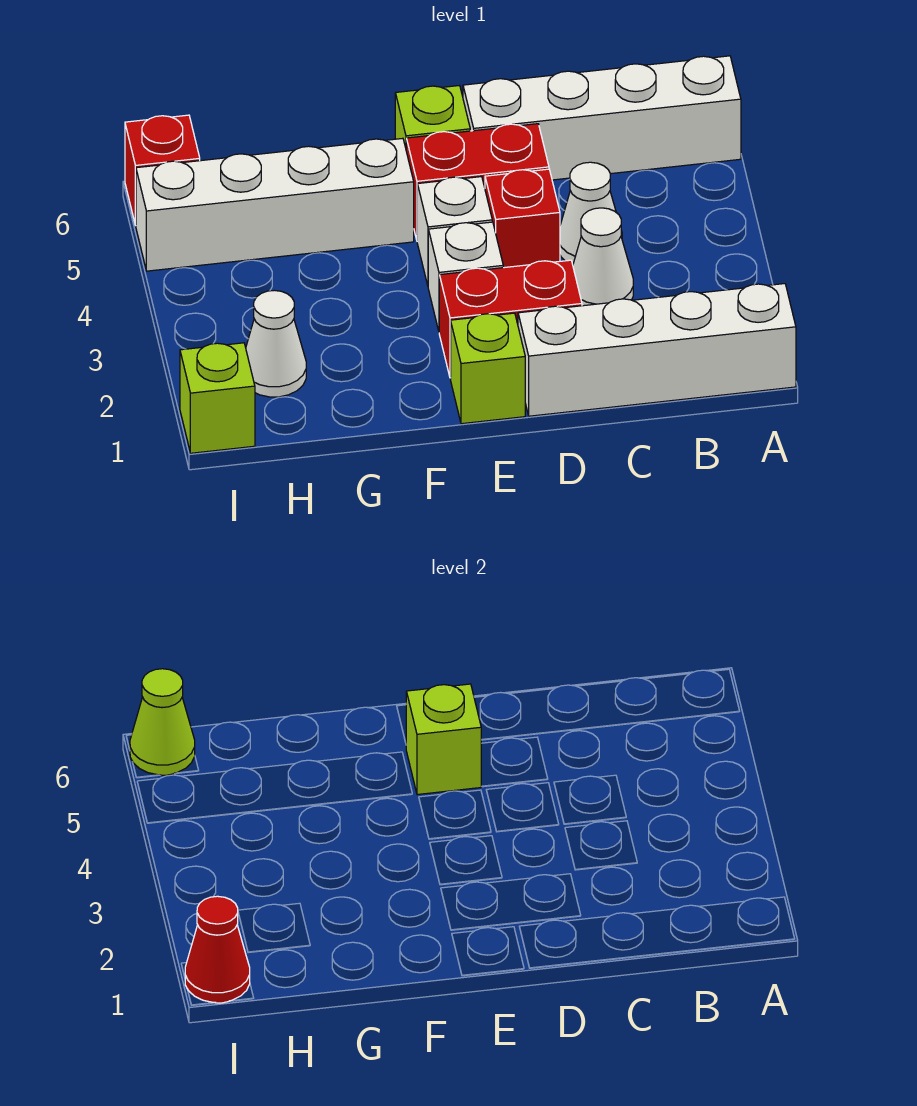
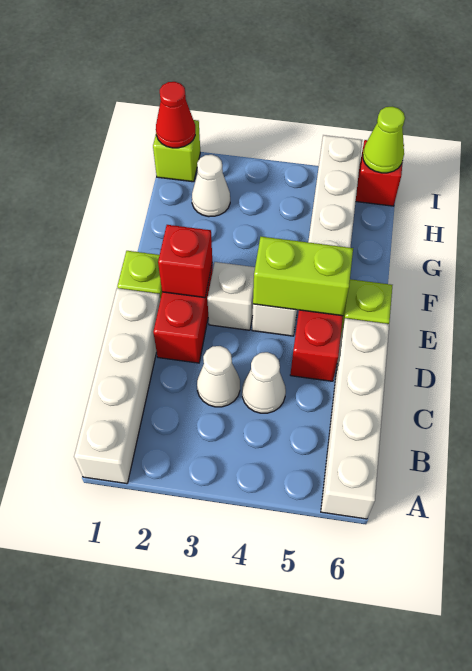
red brick D4 level 1 -> red brick E2 level 2
lime brick E5 level 2 -> lime brick E4:E5 level 2

